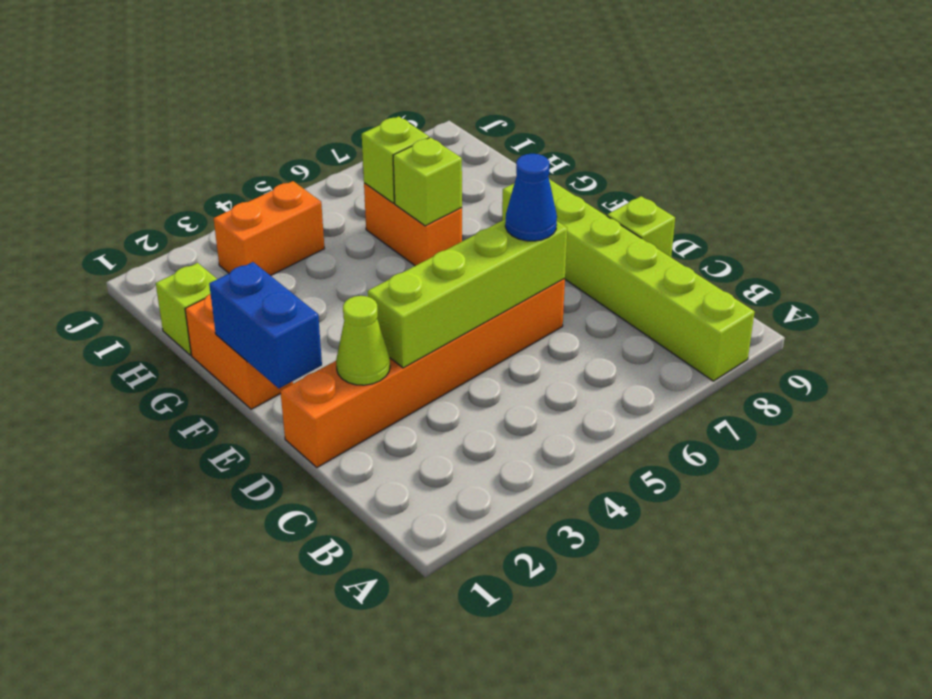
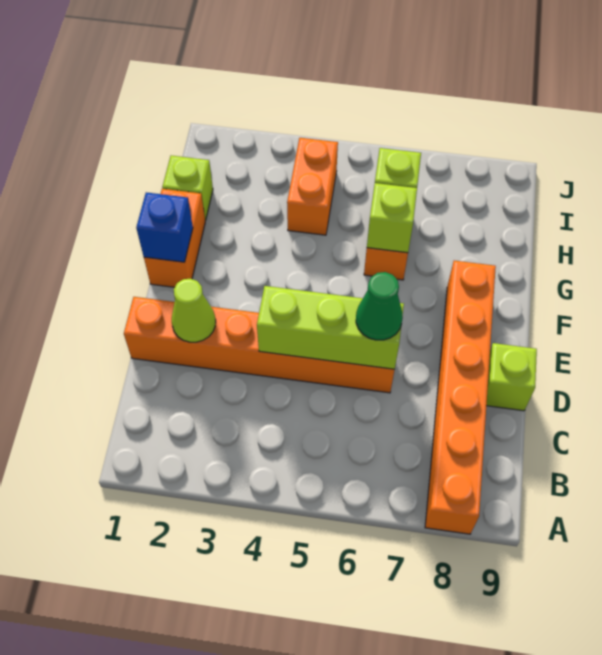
lime brick A8:F8 level 1 -> orange brick A8:F8 level 1
lime brick D3:D6 level 2 -> lime brick D4:D6 level 2
blue cone D6 level 3 -> green cone D6 level 3
blue brick E1:F1 level 2 -> blue brick F1 level 2
orange brick I3:I4 level 1 -> orange brick H4:I4 level 1

